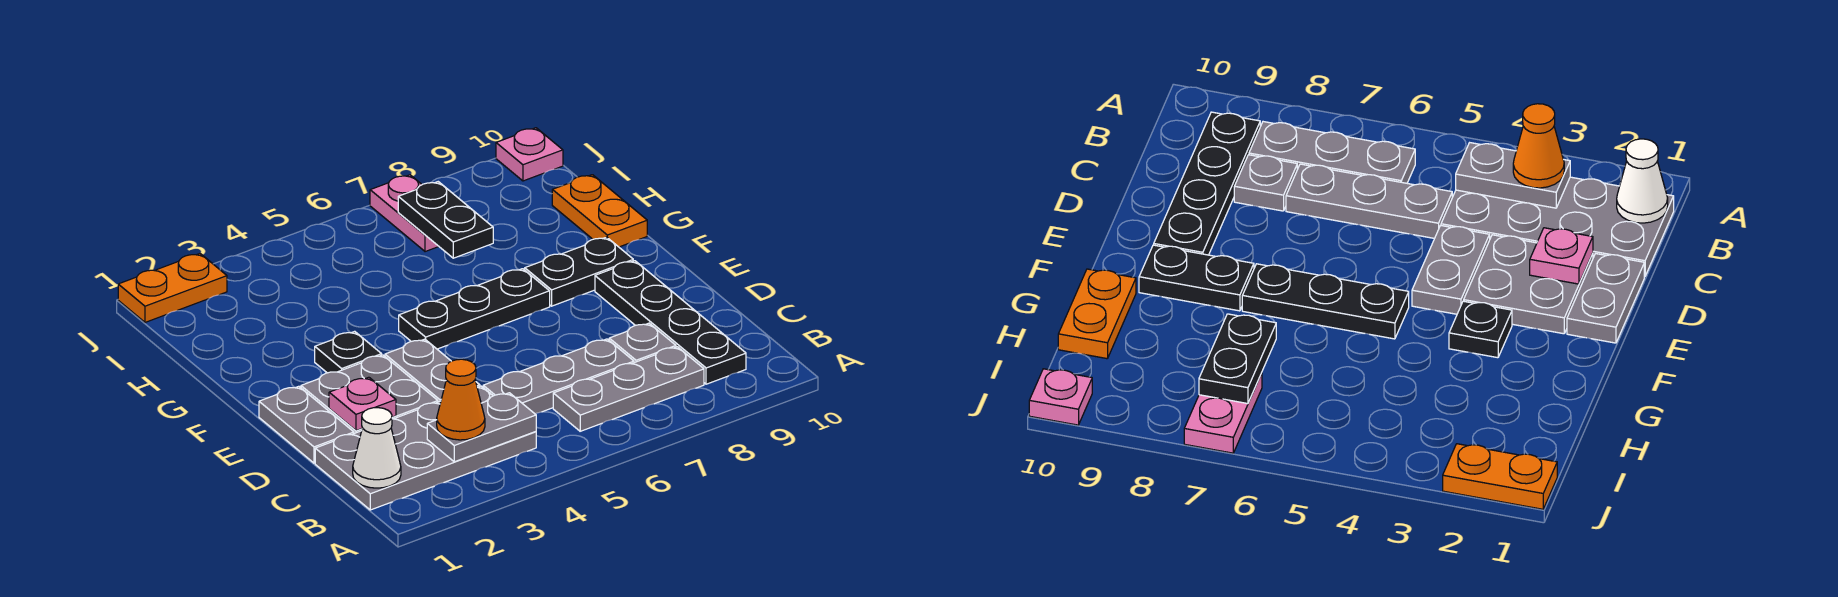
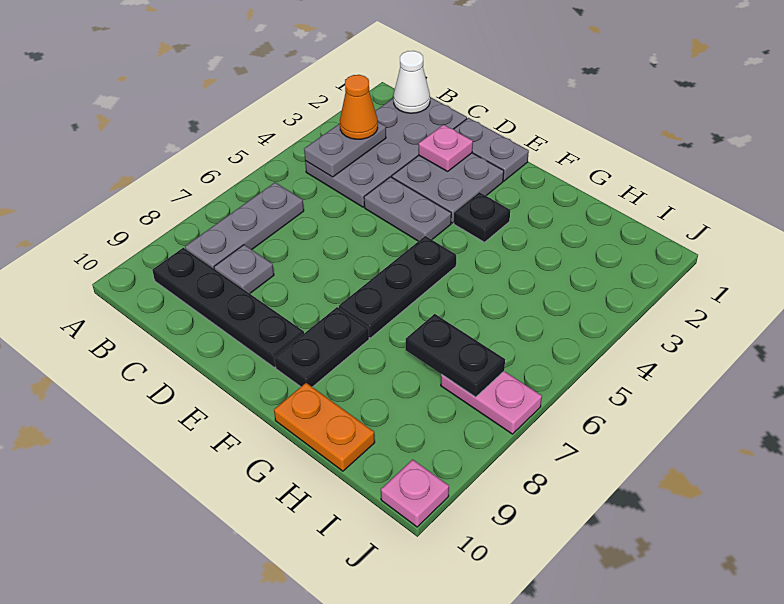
grey plate C5:C7 level 1 -> none
orange plate J1:J2 level 1 -> none

